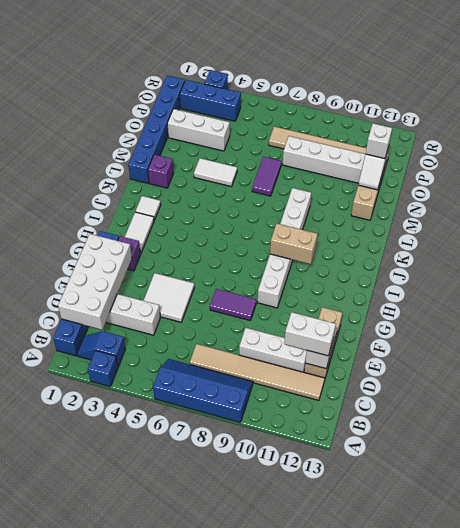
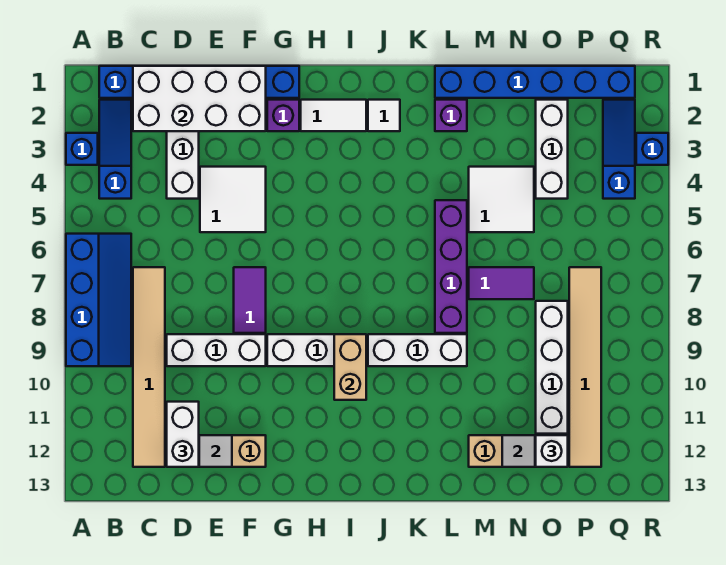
blue slope B2:B3 level 1 top 3 -> blue slope B2:B4 level 1 top 4
white brick D9:D11 level 1 -> white brick D9:F9 level 1
none -> purple brick L5:L8 level 1
white tile M4:M5 level 1 -> white tile M4:N5 level 1
blue brick Q2:Q4 level 1 -> blue slope Q2:Q4 level 1 top 4

